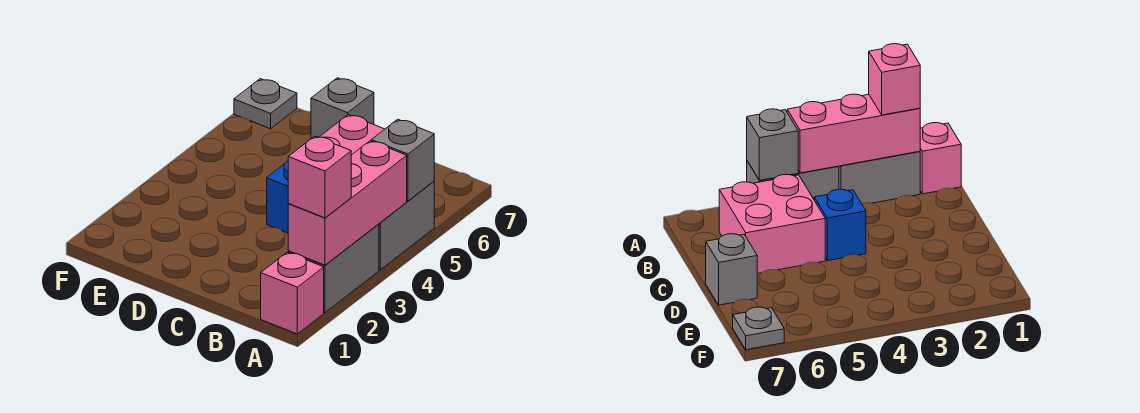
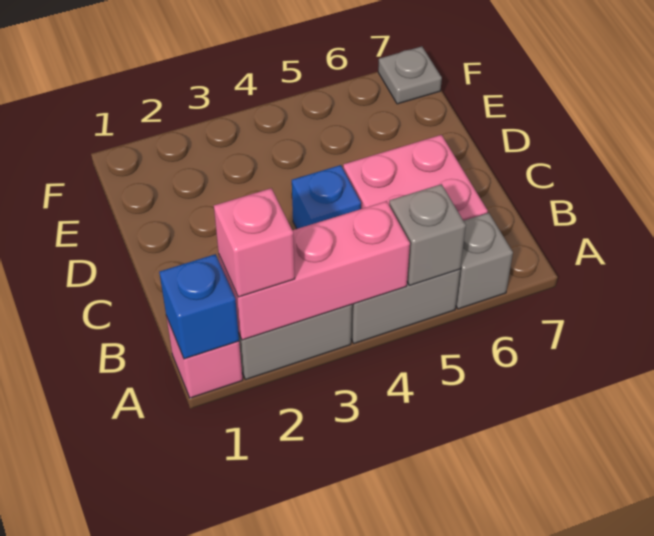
none -> blue brick A1 level 2
grey brick D7 level 1 -> grey brick A6 level 1

